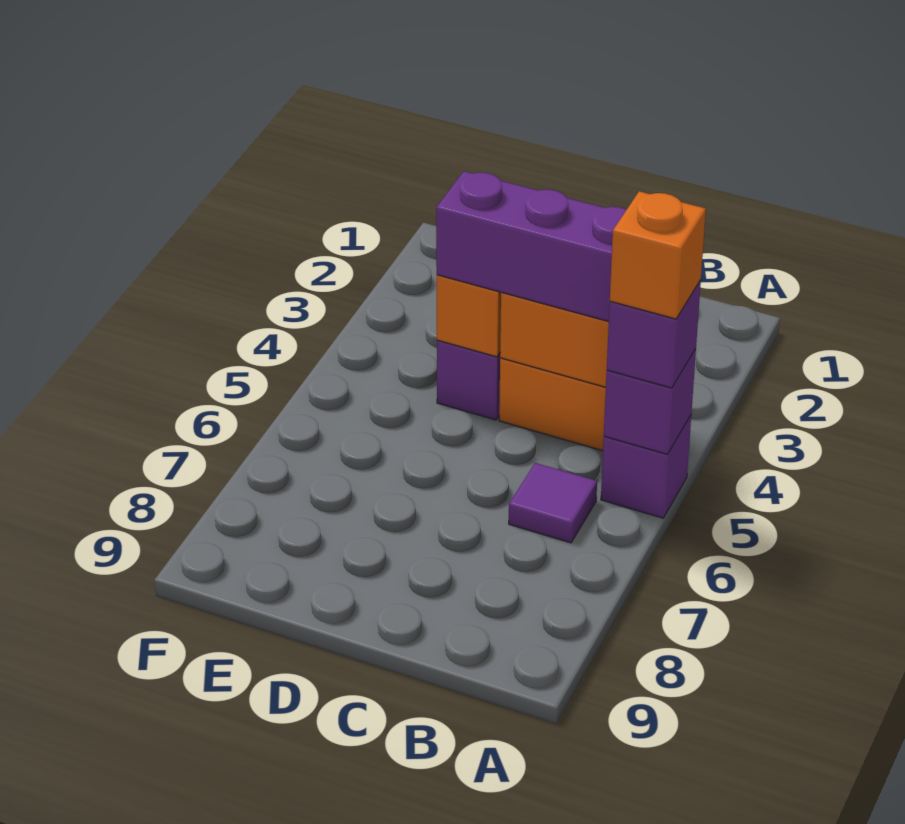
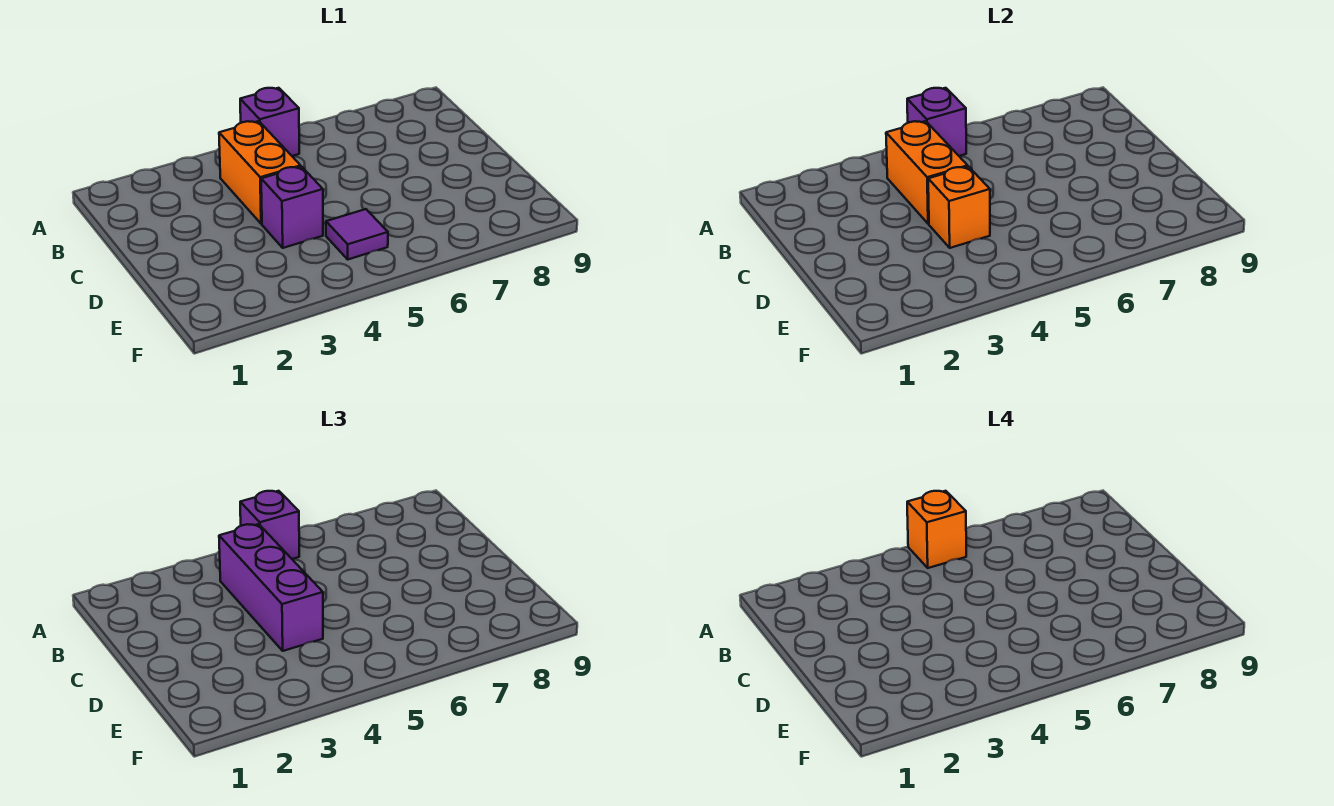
purple tile B6 level 1 -> purple tile E5 level 1

